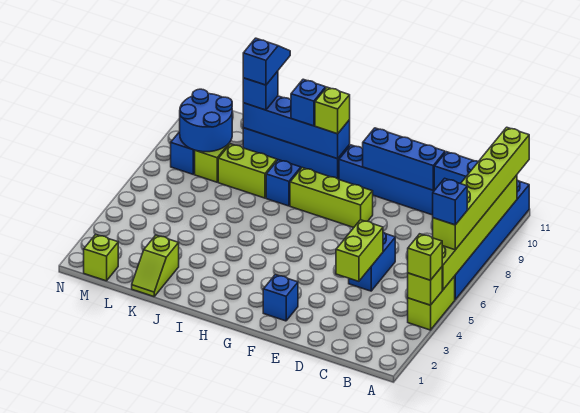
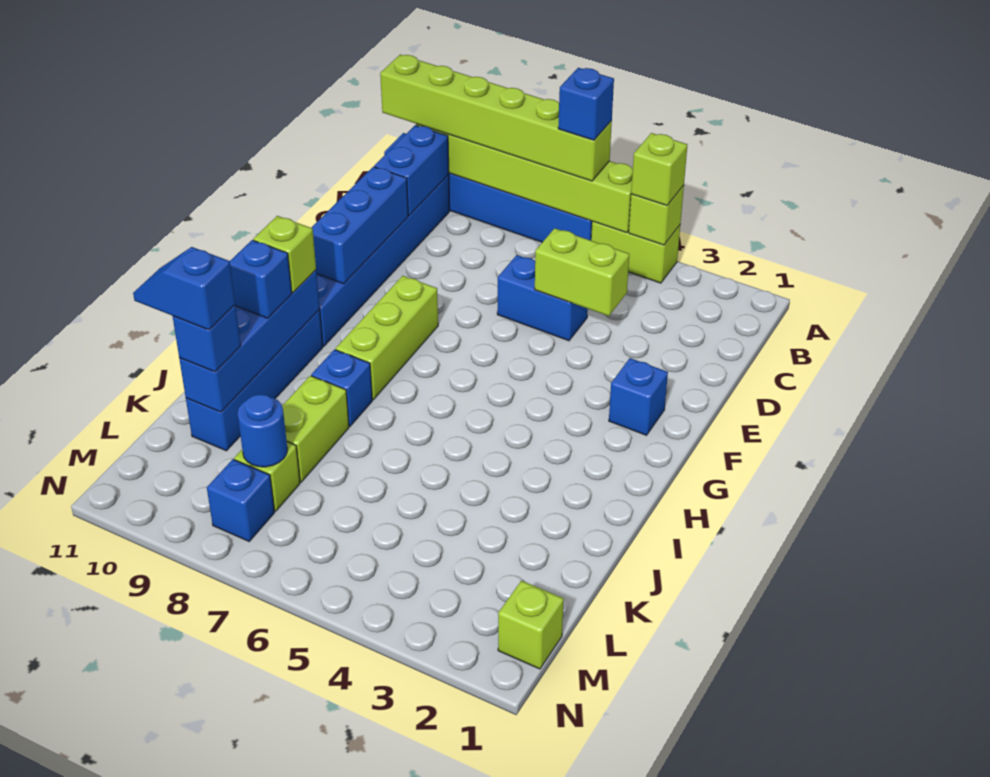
lime slope K1:K2 level 1 top 2 -> none
blue round brick L8:M9 level 2 -> blue round brick L8 level 2

